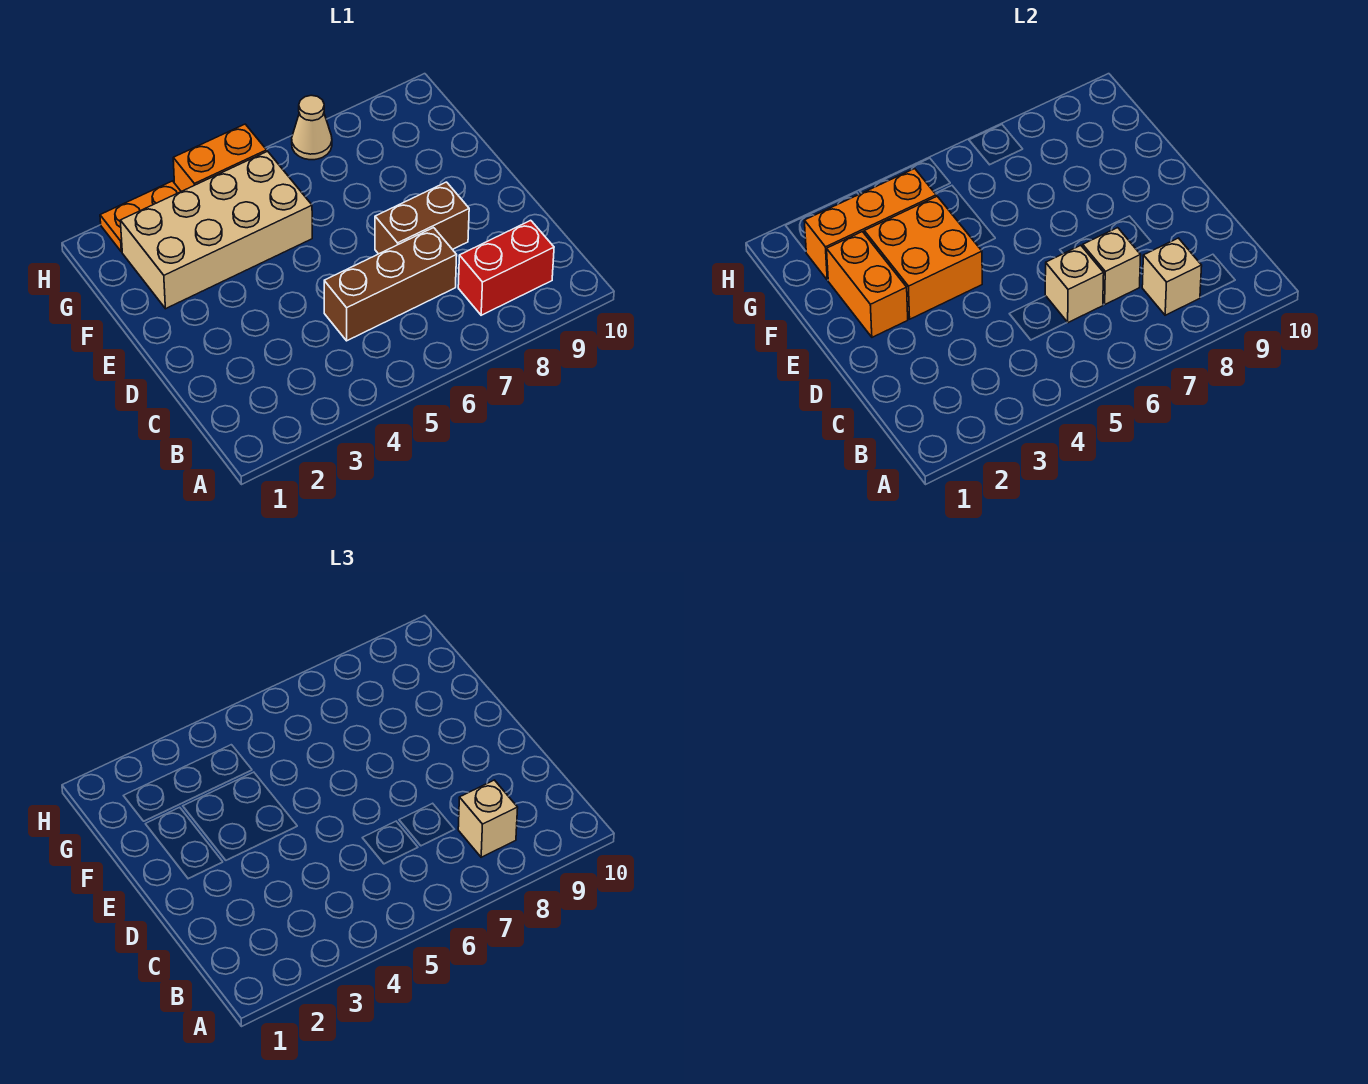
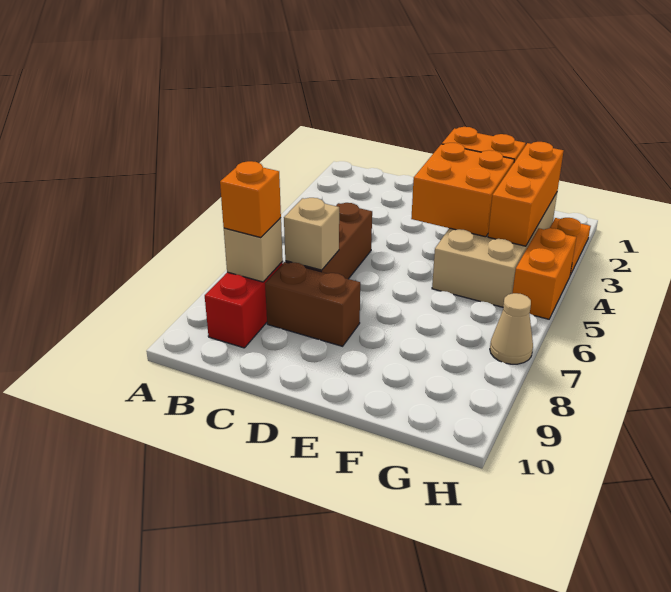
tan brick B8 level 3 -> orange brick B8 level 3
tan brick C6 level 2 -> none
brown brick D7:D8 level 1 -> brown brick C8:D8 level 1

